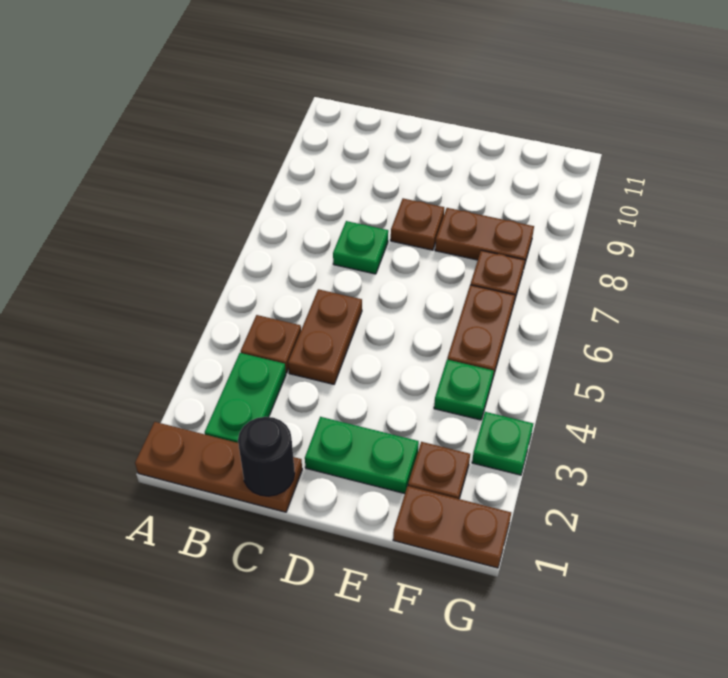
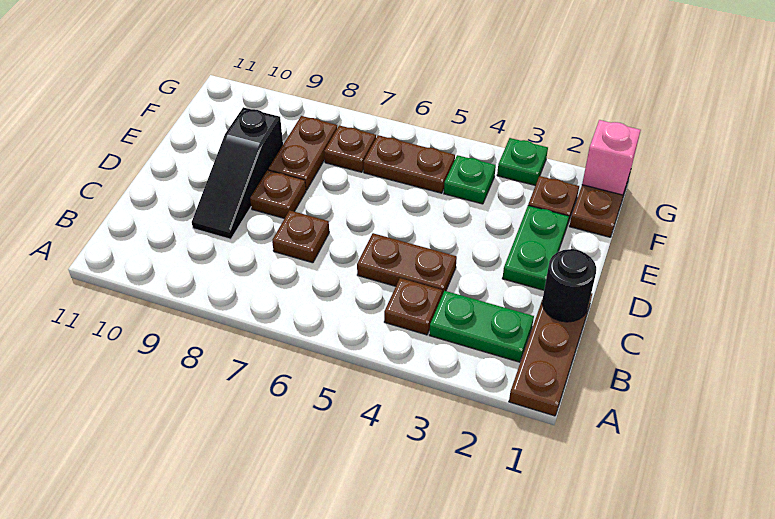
green plate C7 level 1 -> brown plate C7 level 1
none -> black slope C9:E9 level 1 top E
none -> pink brick G1 level 2

